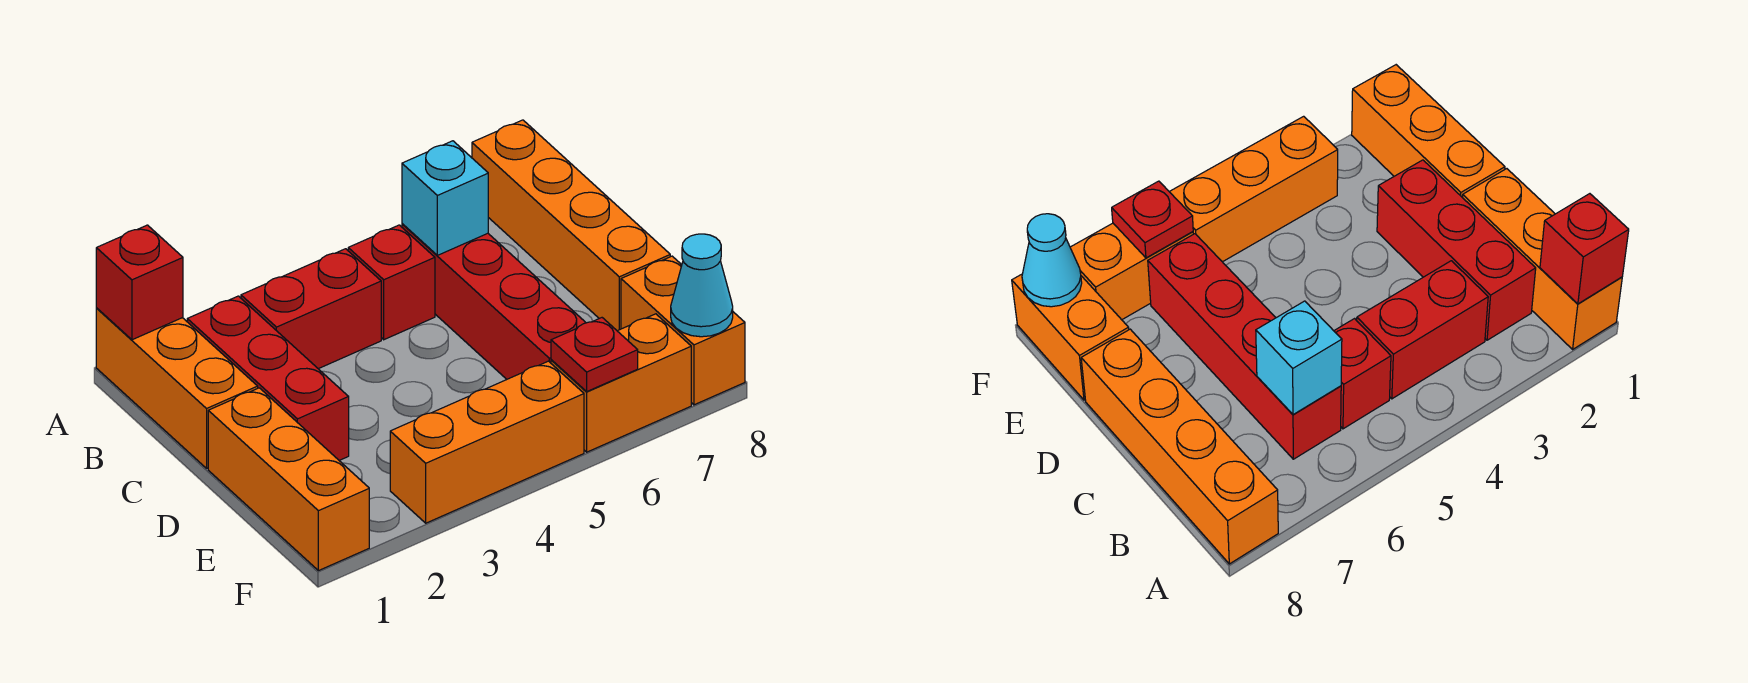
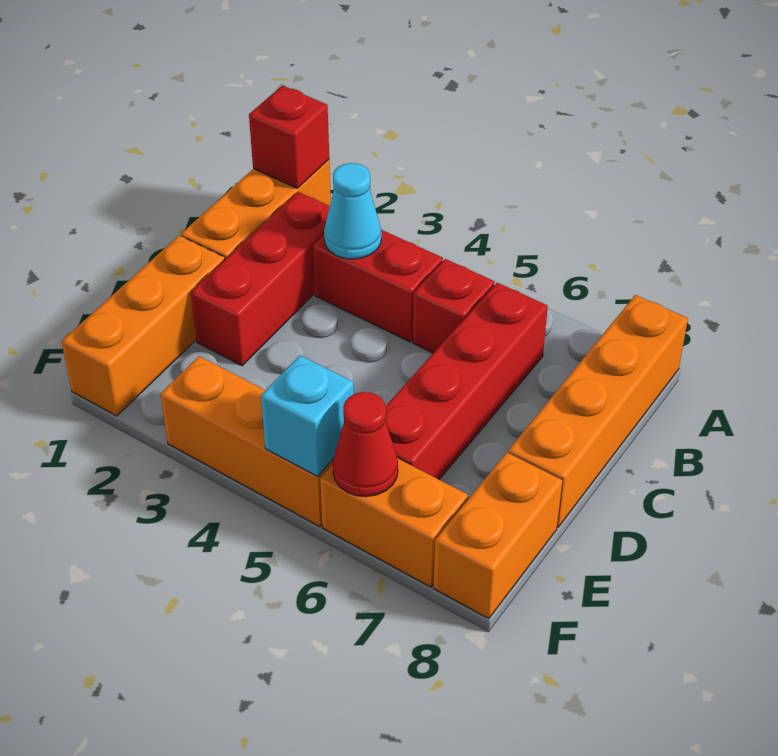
cyan brick B6 level 2 -> cyan brick F5 level 2
red plate F6 level 2 -> red cone F6 level 2
cyan cone F8 level 2 -> cyan cone B3 level 2

